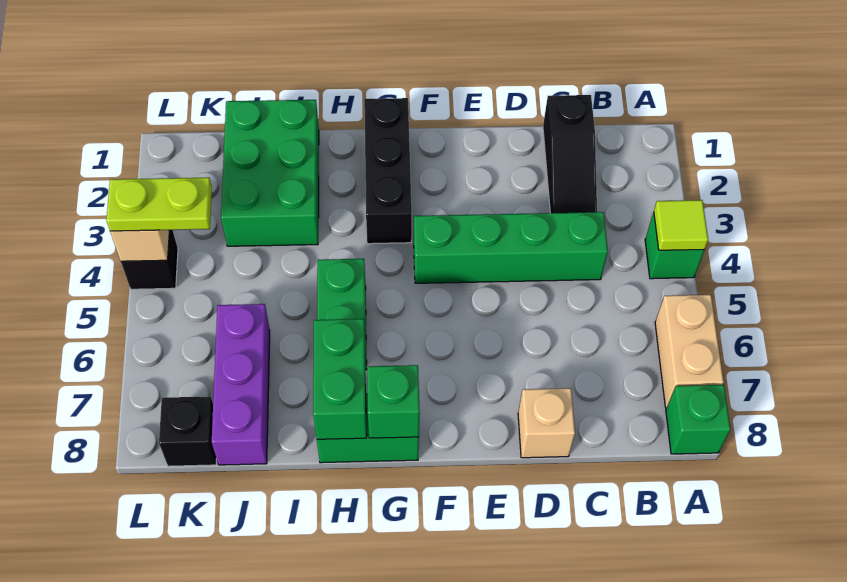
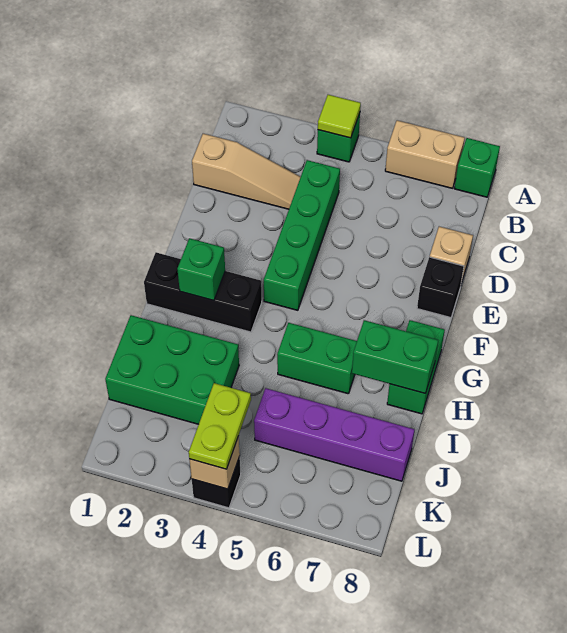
black slope C1:C3 level 1 top 1 -> tan slope C1:C3 level 1 top 1
green brick G8 level 2 -> green brick G2 level 2
purple brick J6:J8 level 1 -> purple brick J5:J8 level 1
black brick K8 level 1 -> black brick E8 level 1

